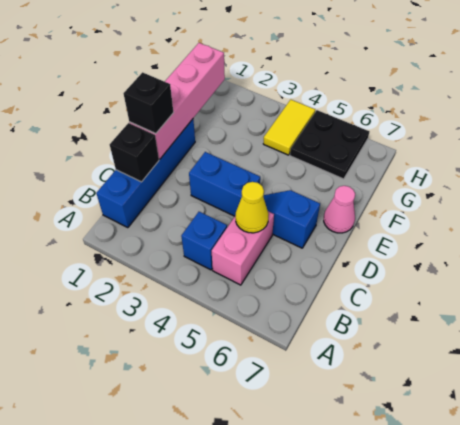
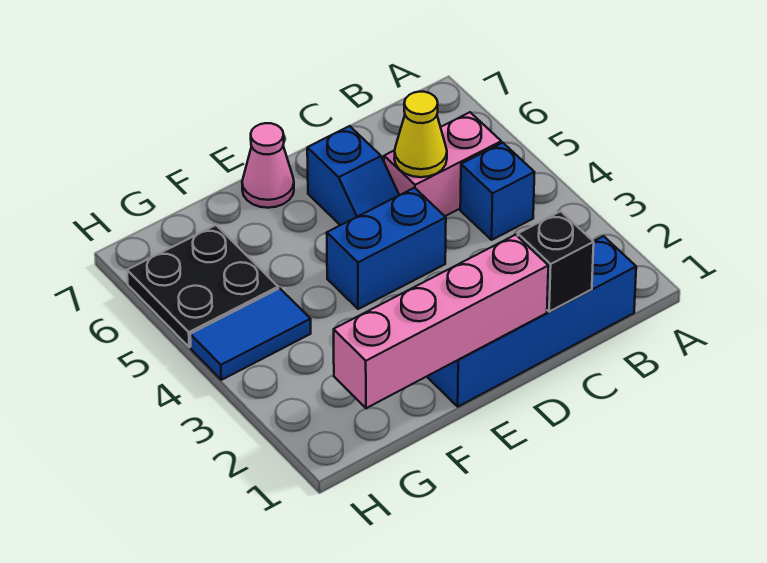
black brick D1 level 3 -> none
blue brick D3:D4 level 1 -> blue brick D4:E4 level 1
yellow tile G4:H4 level 1 -> blue tile G4:H4 level 1

